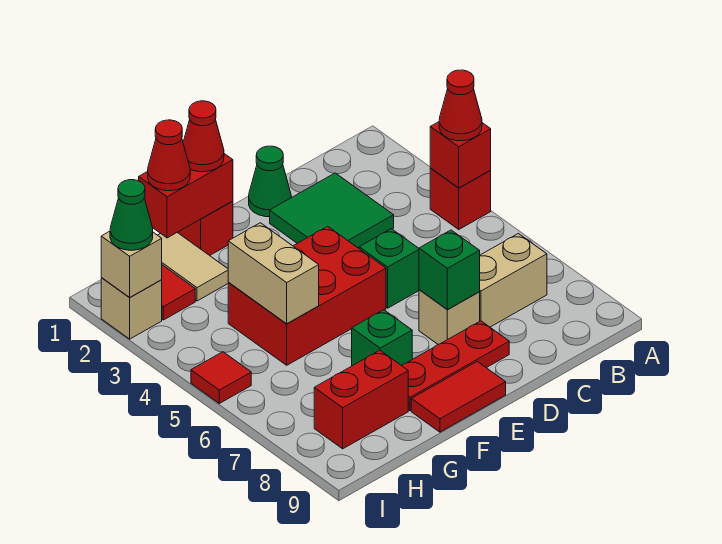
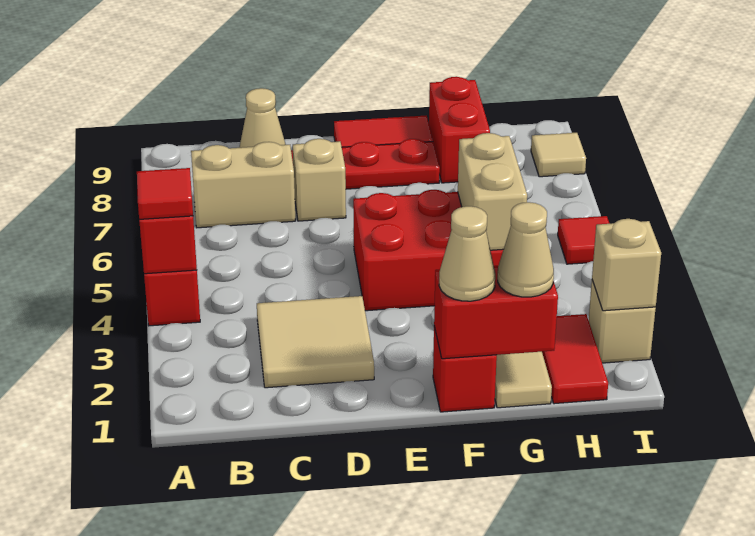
red cone A4 level 3 -> red tile A4 level 3
green tile C2:D3 level 1 -> tan tile C2:D3 level 1
none -> tan cone C9 level 1
green cone D1 level 1 -> none
green brick D5 level 1 -> none
green brick D7 level 2 -> none
red cone F1 level 3 -> tan cone F1 level 3
green brick F7 level 1 -> none
red cone G1 level 3 -> tan cone G1 level 3
red brick G8:H8 level 1 -> red brick G8:G9 level 1
green cone I2 level 3 -> none
none -> tan tile I8 level 1

